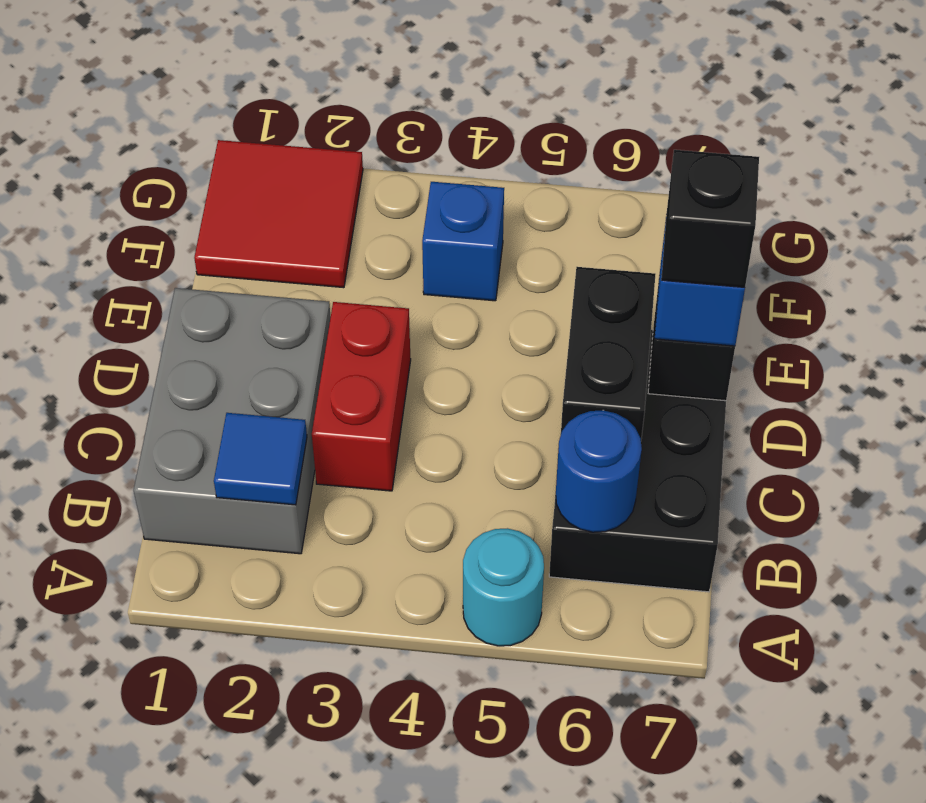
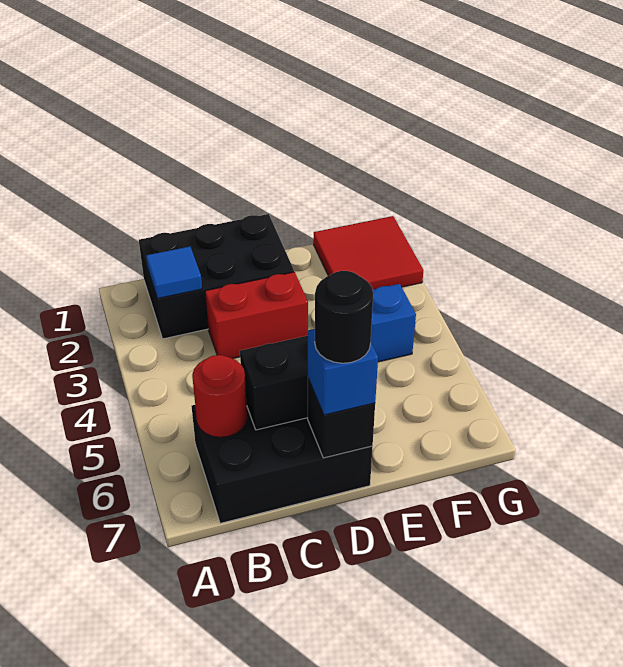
cyan round brick A5 level 1 -> none
grey brick B1:D2 level 1 -> black brick B1:D2 level 1
blue round brick B6 level 2 -> red round brick B6 level 2
black brick D7 level 4 -> black round brick D7 level 4

